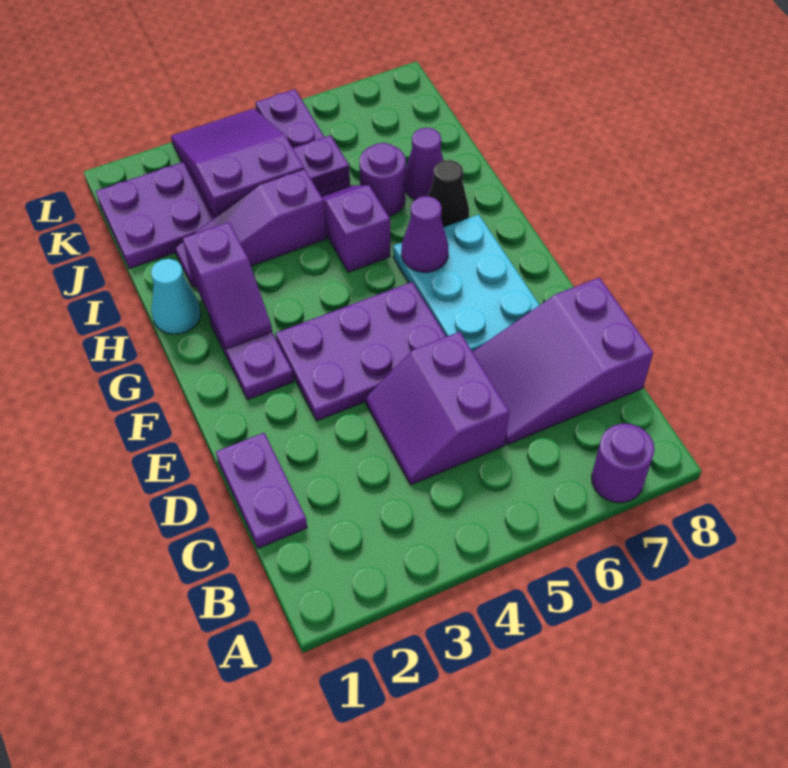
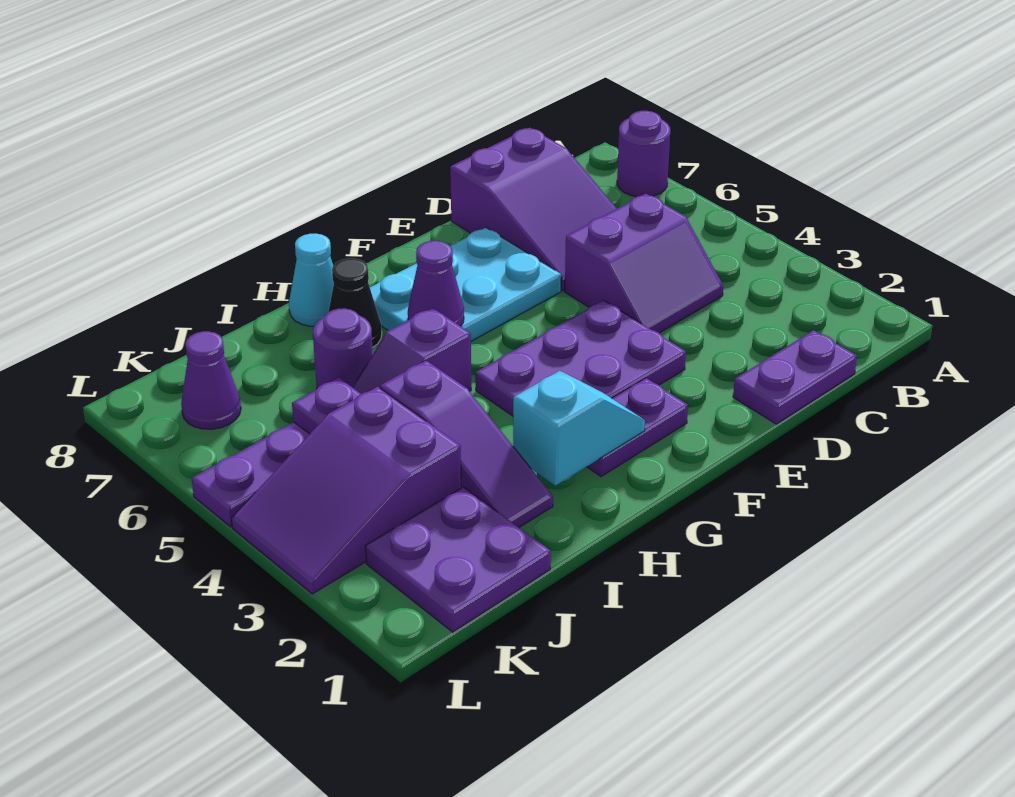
purple plate E3:F5 level 1 -> purple plate E3:G4 level 1
purple slope G2:H2 level 2 top H -> cyan slope G2:H2 level 2 top H
cyan cone H1 level 1 -> cyan cone H8 level 1
purple cone I7 level 1 -> purple cone K7 level 1

